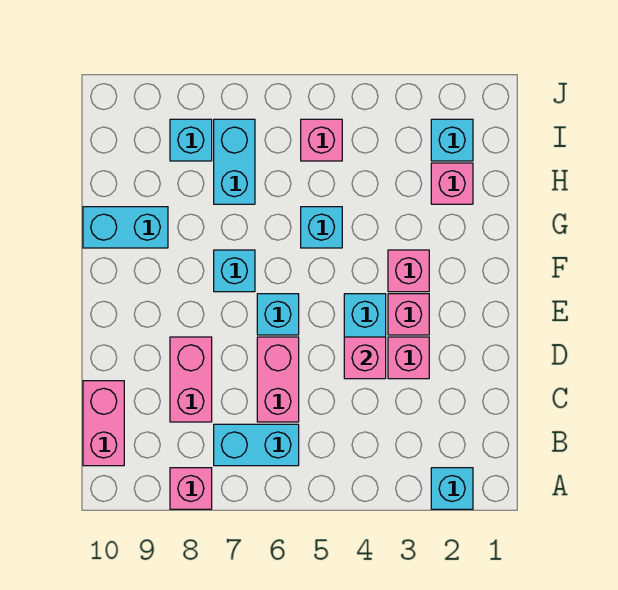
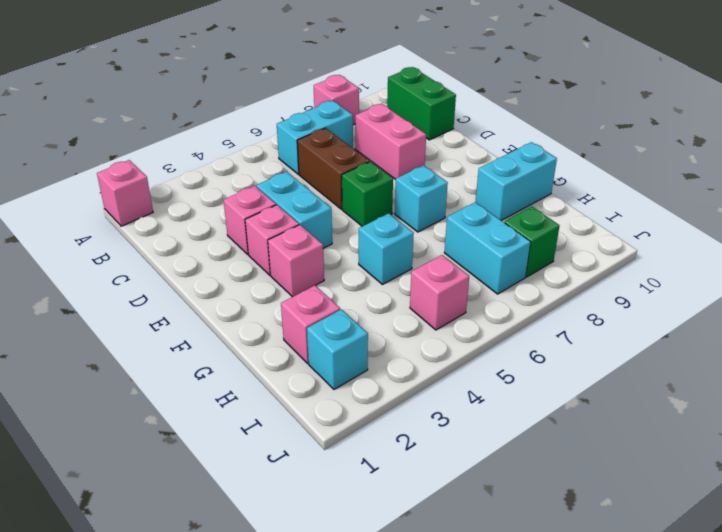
cyan brick A2 level 1 -> none
pink brick B10:C10 level 1 -> green brick B10:C10 level 1
pink brick C6:D6 level 1 -> brown brick C6:D6 level 1
pink brick D4 level 2 -> pink brick A1 level 1
cyan brick E6 level 1 -> green brick E6 level 1
cyan brick I8 level 1 -> green brick I8 level 1

